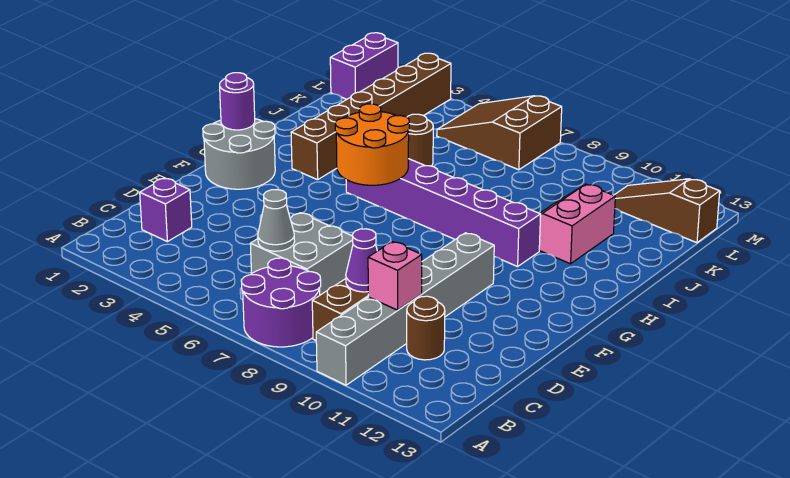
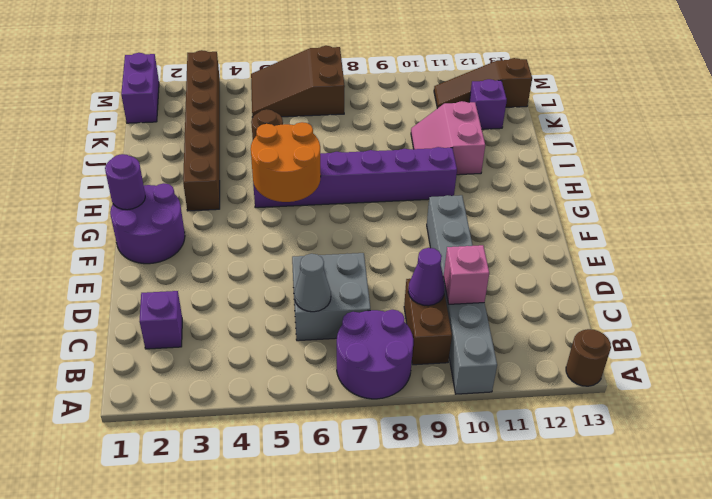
brown round brick C11 level 1 -> brown round brick A13 level 1
grey round brick F1:G2 level 1 -> purple round brick F1:G2 level 1
none -> purple brick K12 level 1

